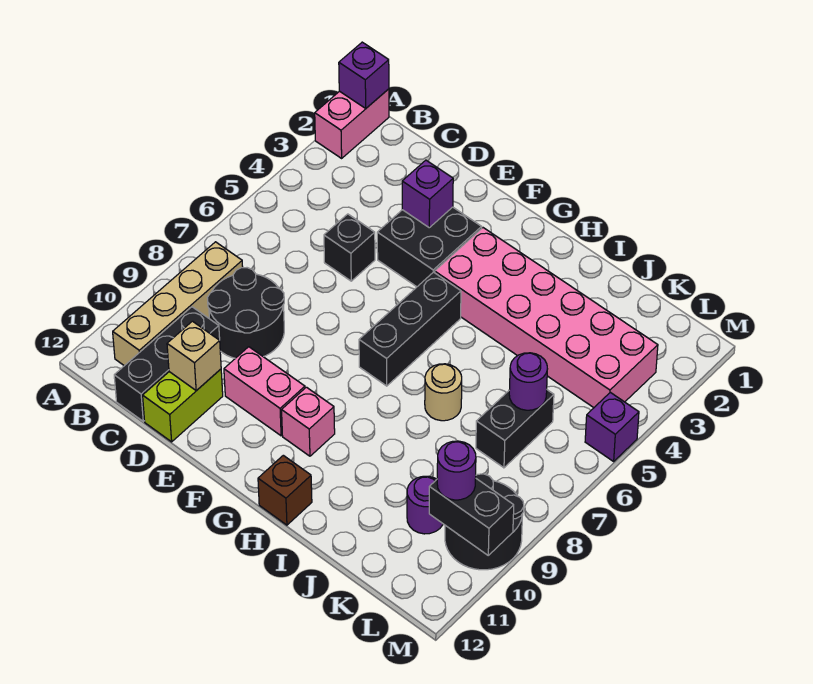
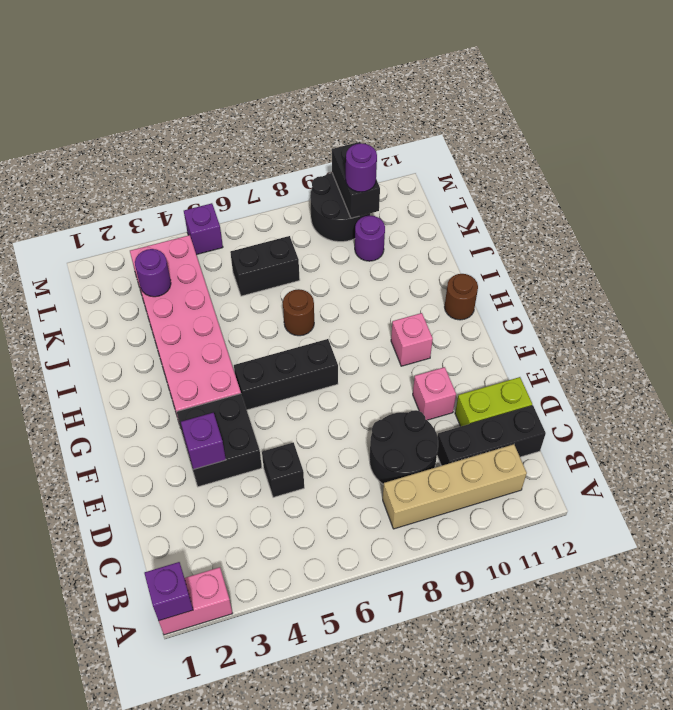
tan brick D11 level 2 -> none
pink brick E10:F10 level 1 -> pink brick E10 level 1
brown brick H12 level 1 -> brown round brick H12 level 1
tan round brick I7 level 1 -> brown round brick I7 level 1
purple round brick K6 level 2 -> purple round brick K3 level 2

